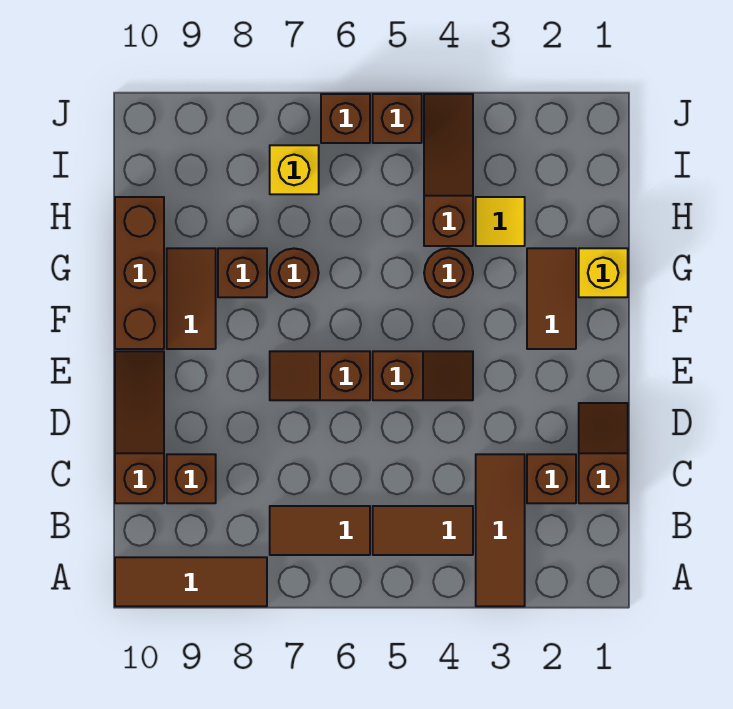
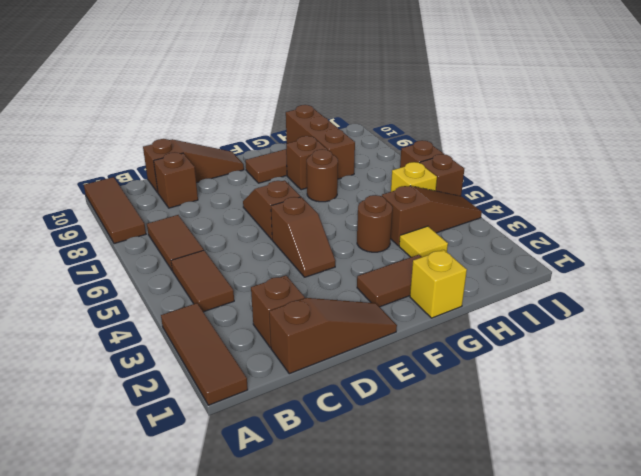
brown tile A3:C3 level 1 -> brown tile A1:A3 level 1
brown slope C1:D1 level 1 top C -> brown slope C1:E1 level 1 top C
brown brick F10:H10 level 1 -> brown brick H8:H10 level 1
yellow brick I7 level 1 -> yellow brick I5 level 1

